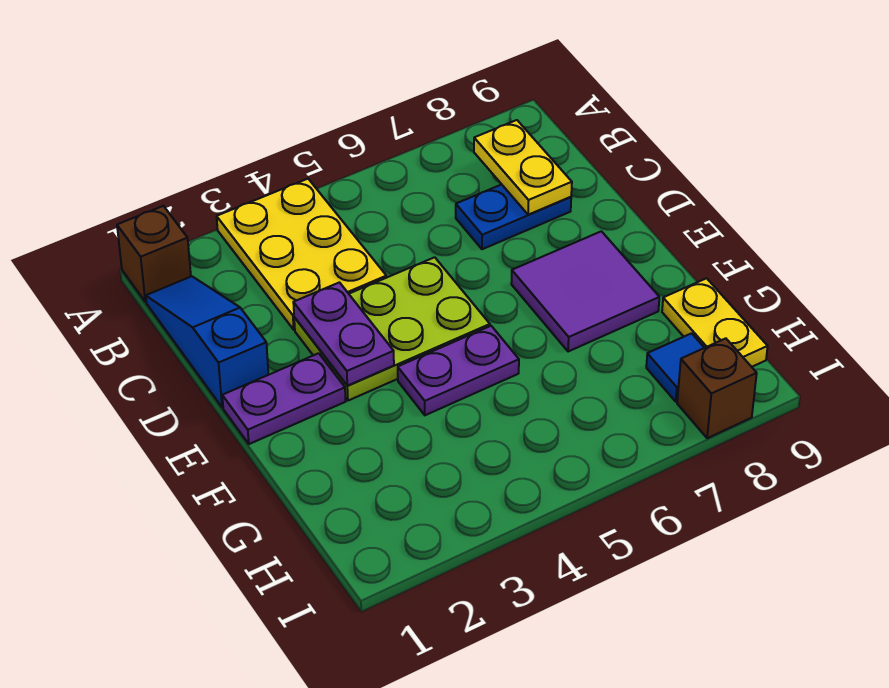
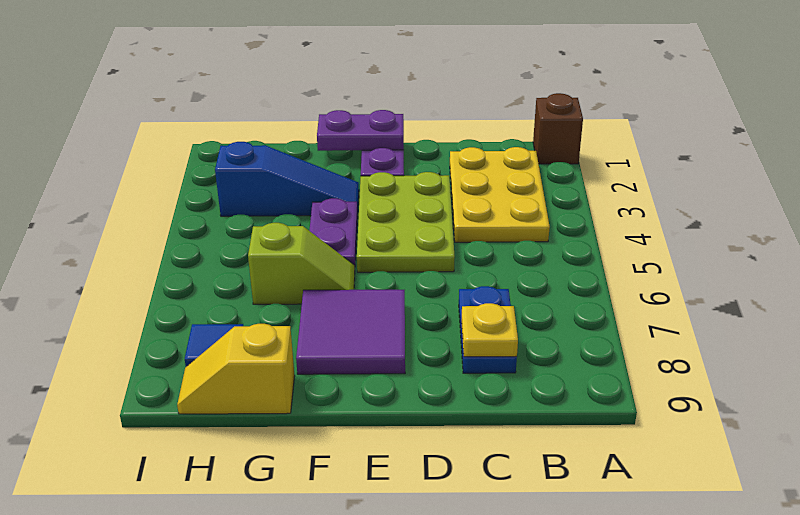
yellow plate A3:C4 level 1 -> yellow plate B2:C4 level 1
blue slope B1:D1 level 1 top D -> blue slope F3:H3 level 1 top H
yellow plate B8:C8 level 2 -> yellow plate C8 level 2
purple plate D3:E3 level 2 -> purple plate E1:F1 level 2
none -> lime slope F6:G6 level 1 top G
yellow plate G9:H9 level 1 -> yellow slope G9:H9 level 1 top G
brown brick I8 level 1 -> none

